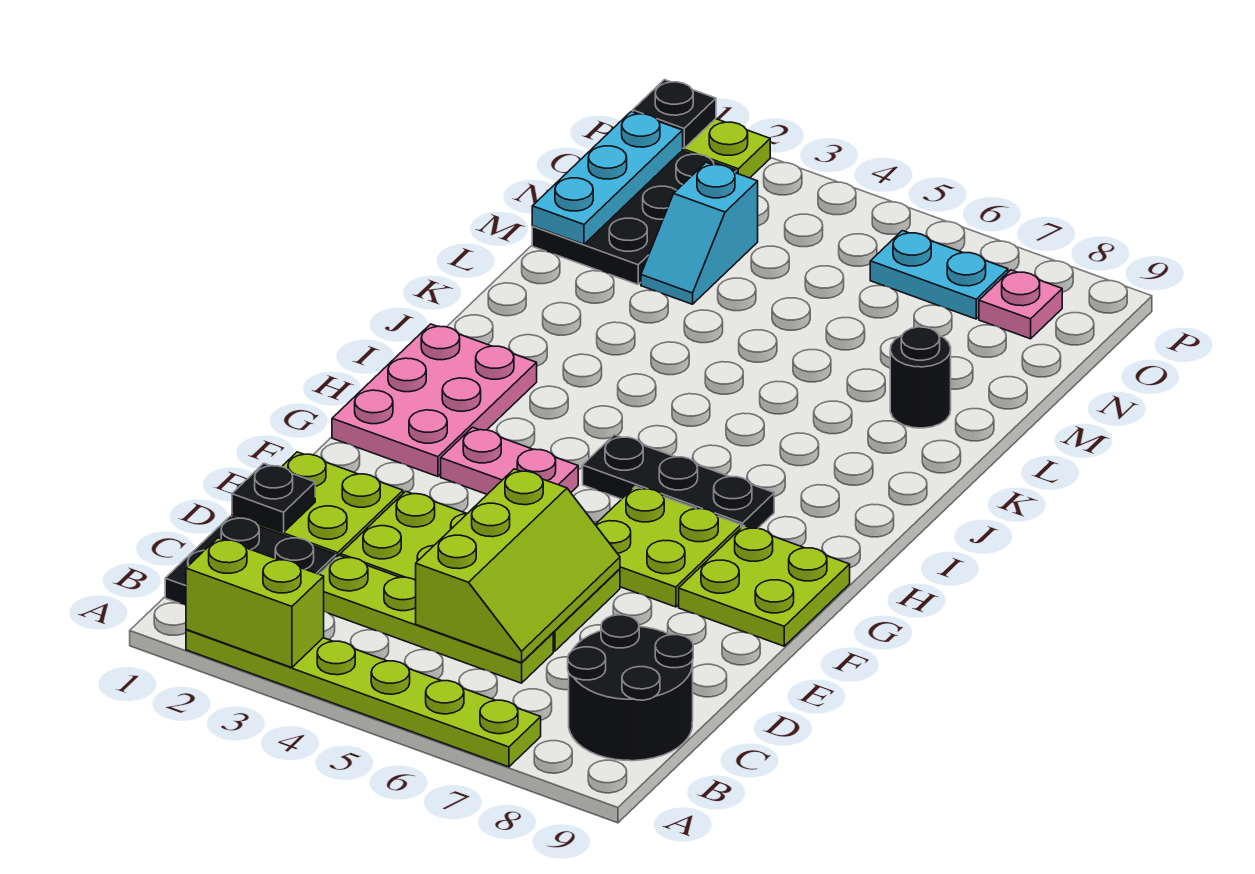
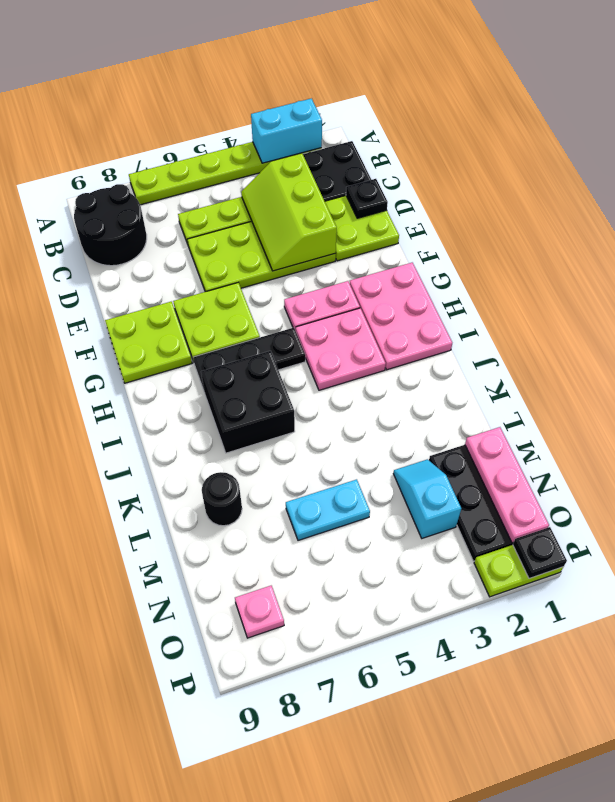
lime brick A2:A3 level 2 -> cyan brick A2:A3 level 2
lime slope C5:E6 level 2 top 5 -> lime slope C3:E4 level 2 top 3
none -> pink plate H3:I4 level 1
none -> black brick I6:J7 level 1
cyan plate M1:O1 level 2 -> pink plate M1:O1 level 2
cyan plate O6:O7 level 1 -> cyan plate M5:M6 level 1

